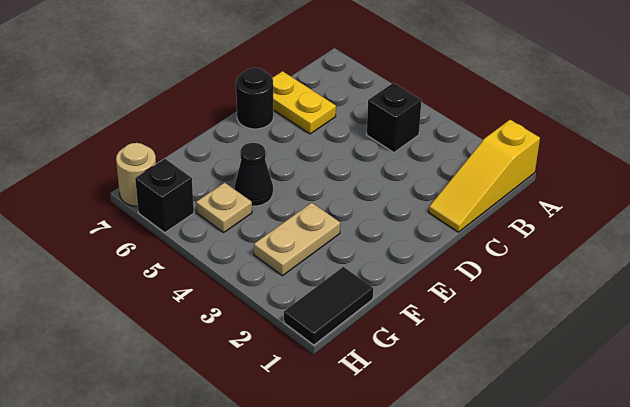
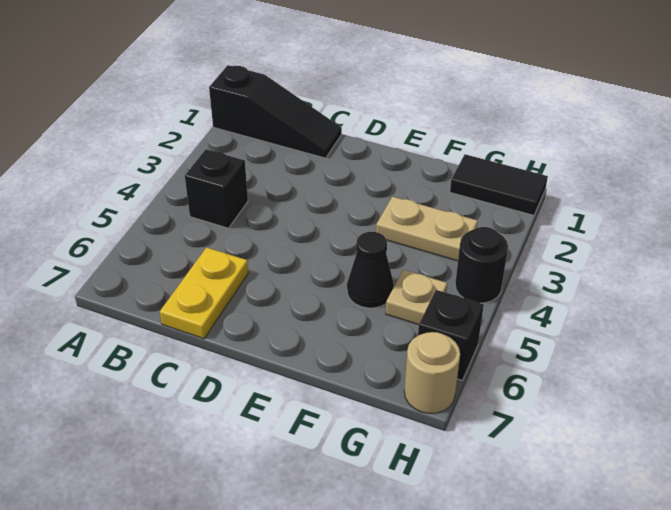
yellow slope A1:C1 level 1 top A -> black slope A1:C1 level 1 top A
black round brick D7 level 1 -> black round brick H4 level 1

